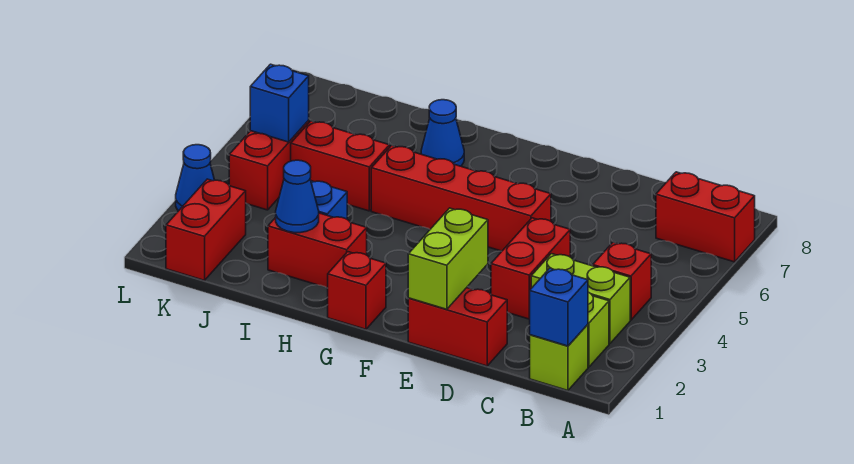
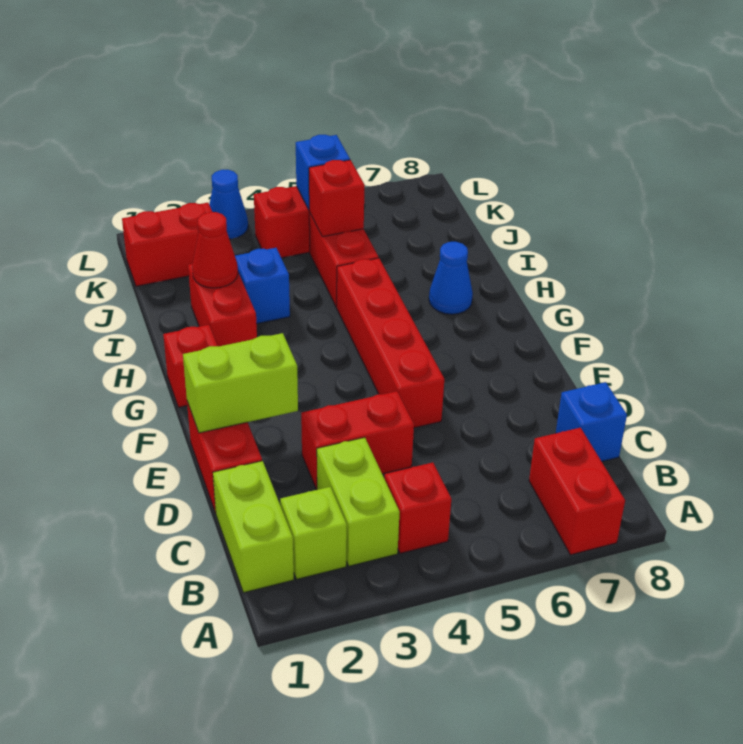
lime brick B1 level 1 -> lime brick B1:C1 level 1
blue brick B1 level 2 -> blue brick C8 level 1
blue cone I2 level 2 -> red cone I2 level 2
none -> red brick J5 level 2

